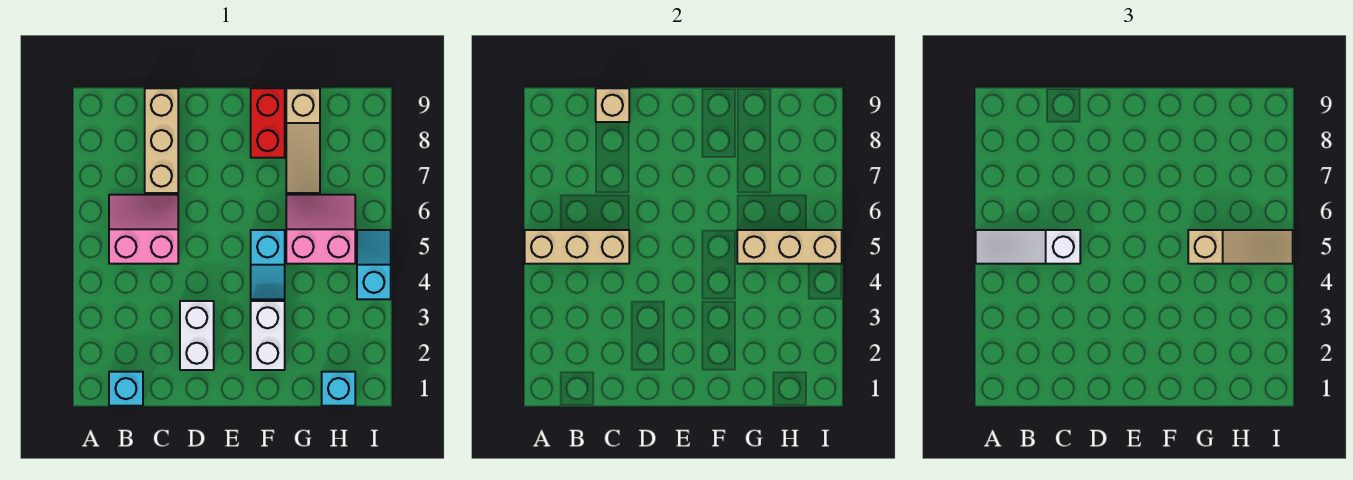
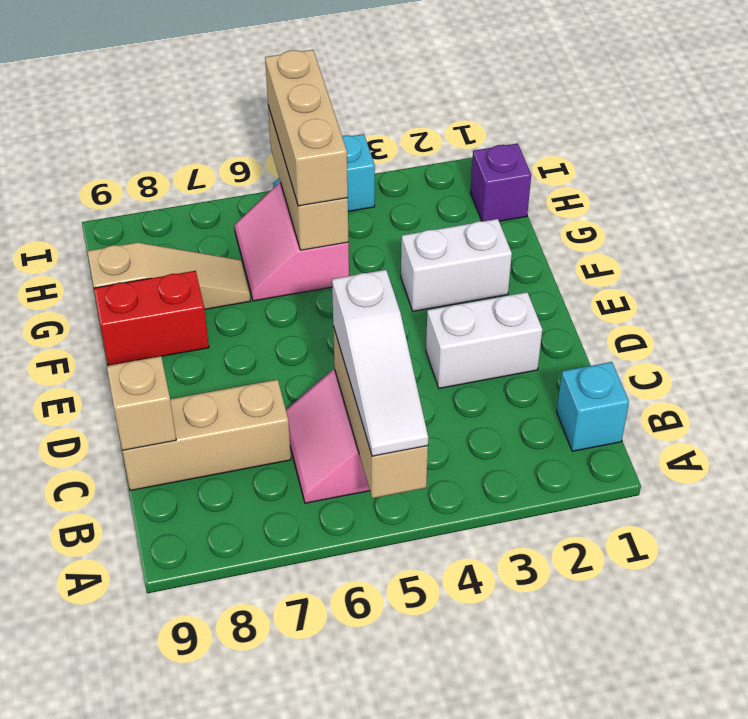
cyan slope F4:F5 level 1 top 5 -> none
tan slope G5:I5 level 3 top G -> tan brick G5:I5 level 3
cyan brick H1 level 1 -> purple brick H1 level 1

